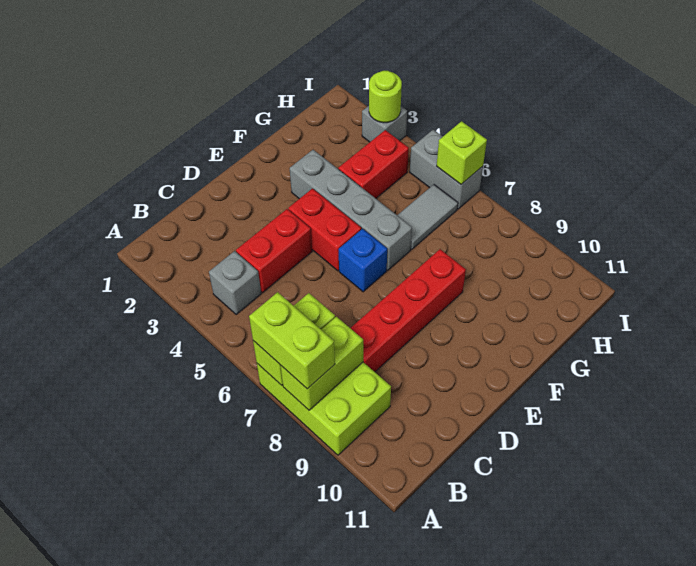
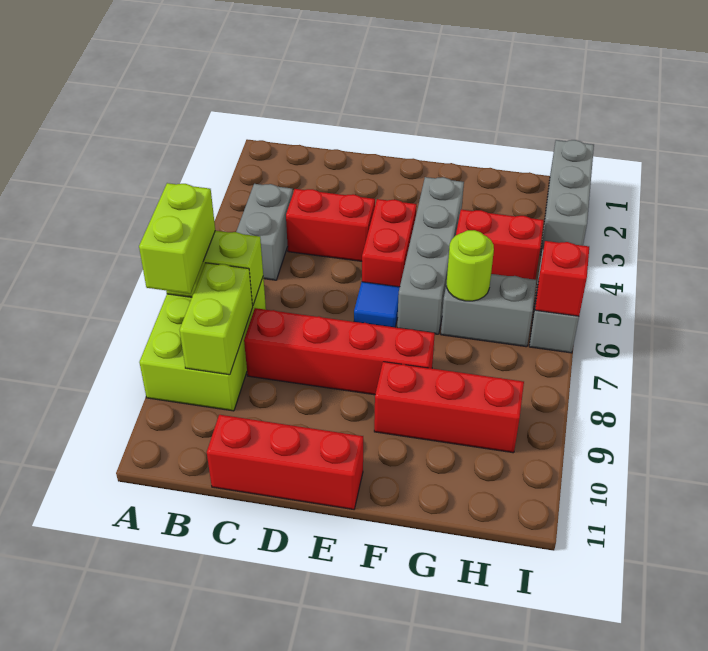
lime brick A8:B8 level 2 -> lime brick B8:B9 level 2
grey brick B4 level 1 -> grey brick B4:B5 level 1
none -> red brick C11:E11 level 1
blue brick E6 level 1 -> blue tile E6 level 1
none -> red brick F9:H9 level 1
grey tile G6:H6 level 1 -> grey brick G6:H6 level 1
grey brick I3 level 1 -> grey brick I1:I3 level 1
lime round brick I3 level 2 -> lime round brick G6 level 2
lime brick I6 level 2 -> red brick I6 level 2

